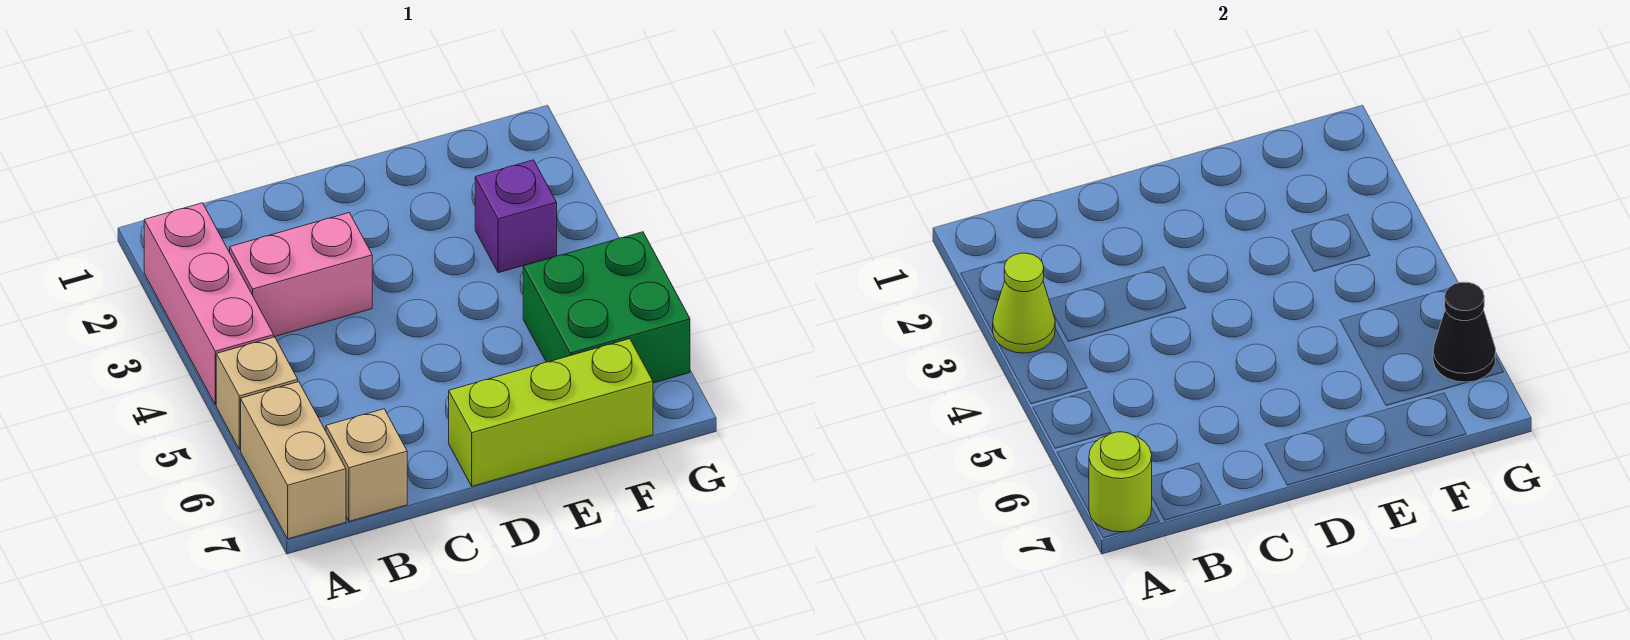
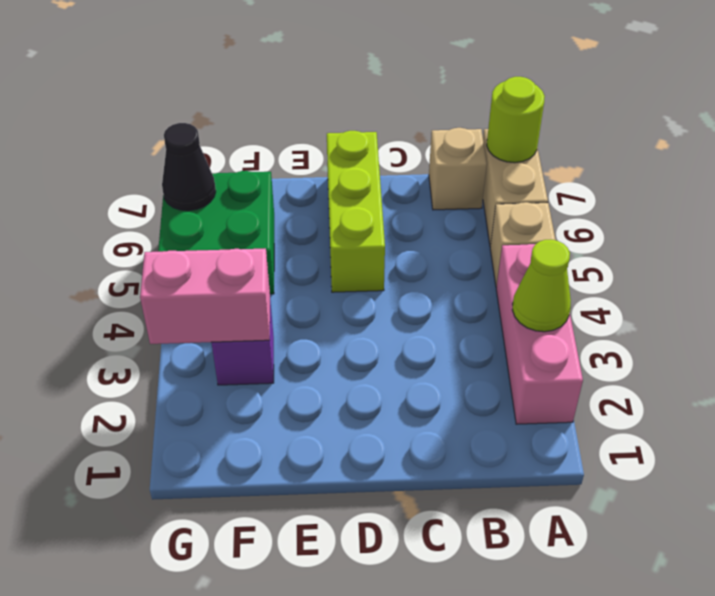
pink brick B3:C3 level 1 -> pink brick F3:G3 level 2
lime brick D7:F7 level 1 -> lime brick D5:D7 level 1

